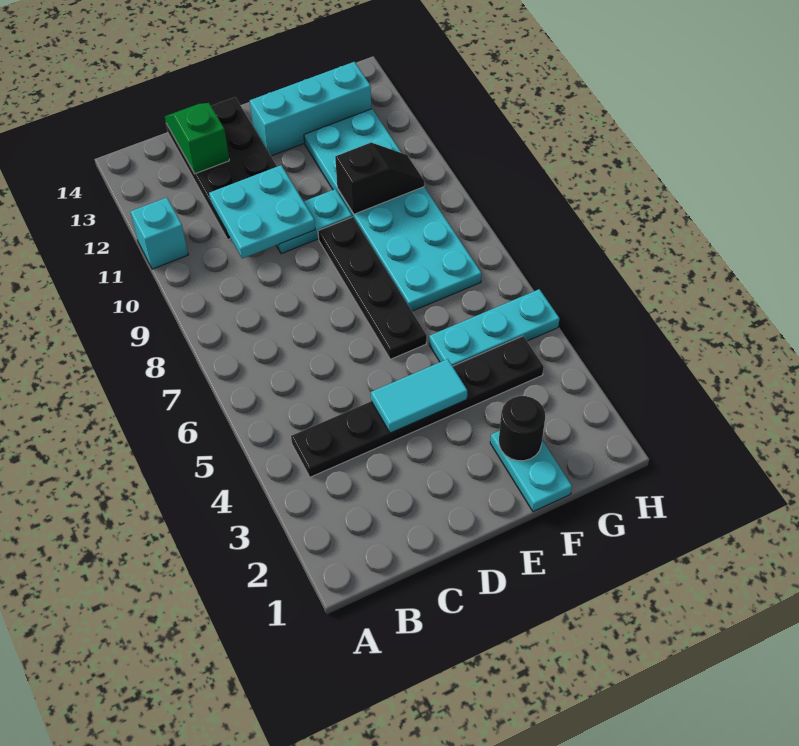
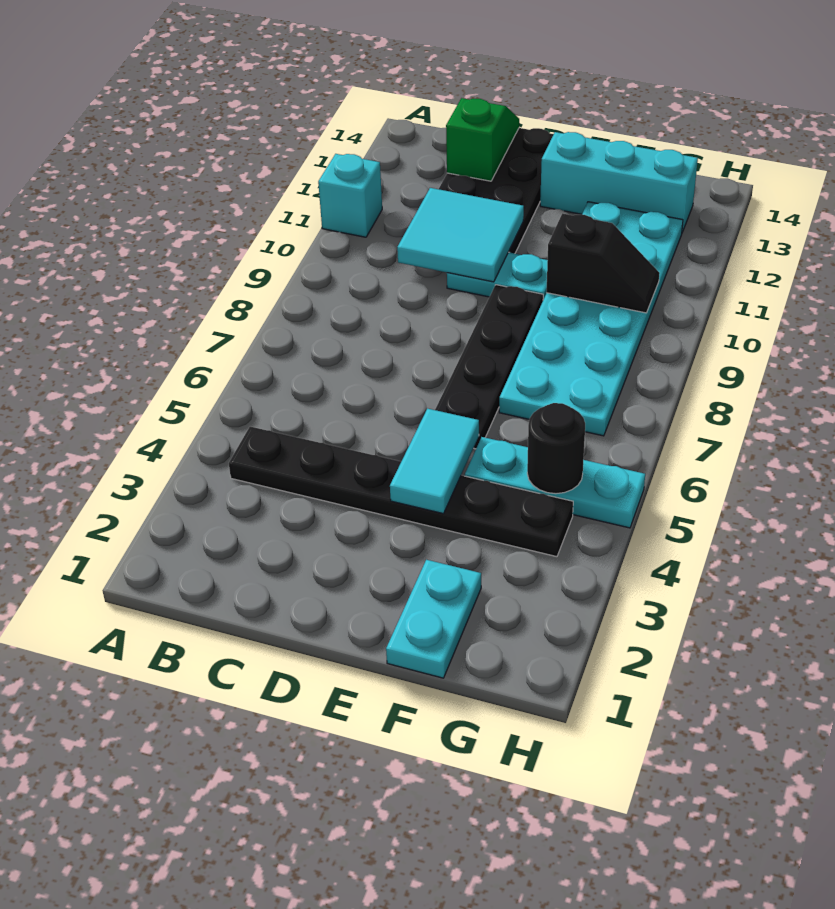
cyan plate C10:D11 level 2 -> cyan tile C10:D11 level 2
cyan tile D4:E4 level 2 -> cyan tile E4:E5 level 2
black round brick F2 level 2 -> black round brick G5 level 2

